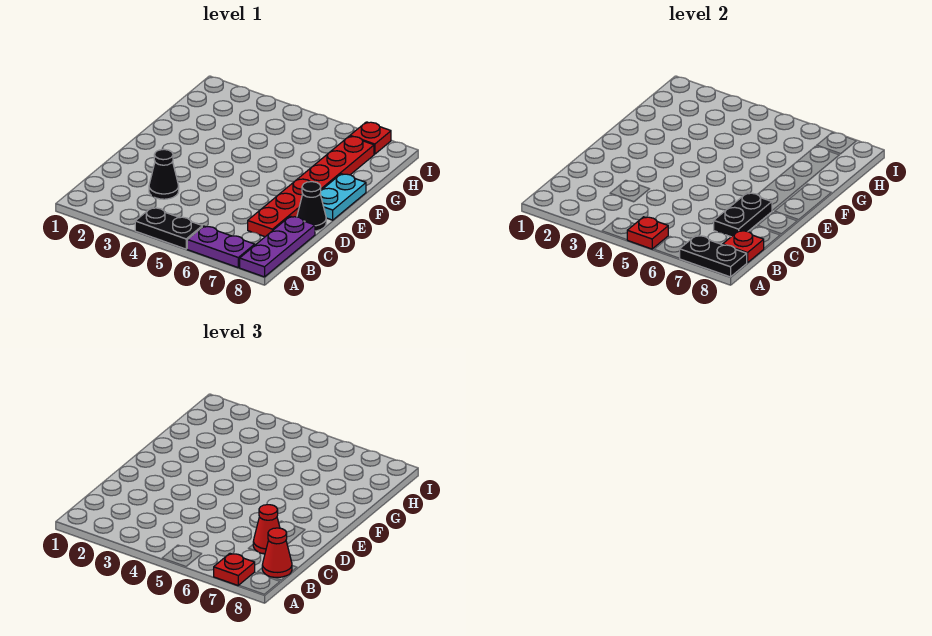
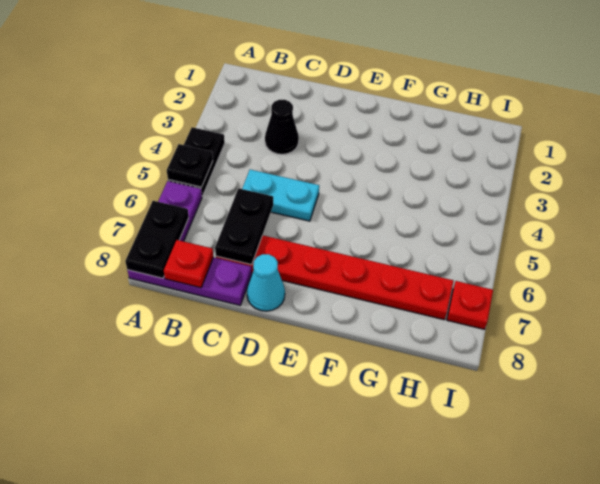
red plate A5 level 2 -> black plate A5 level 2
red plate A7 level 3 -> none
red cone B8 level 3 -> none
black plate C7:D7 level 2 -> black plate C6:C7 level 2
red cone C7 level 3 -> none
black cone D8 level 1 -> cyan cone D8 level 1
cyan plate E8:F8 level 1 -> cyan plate C5:D5 level 1

